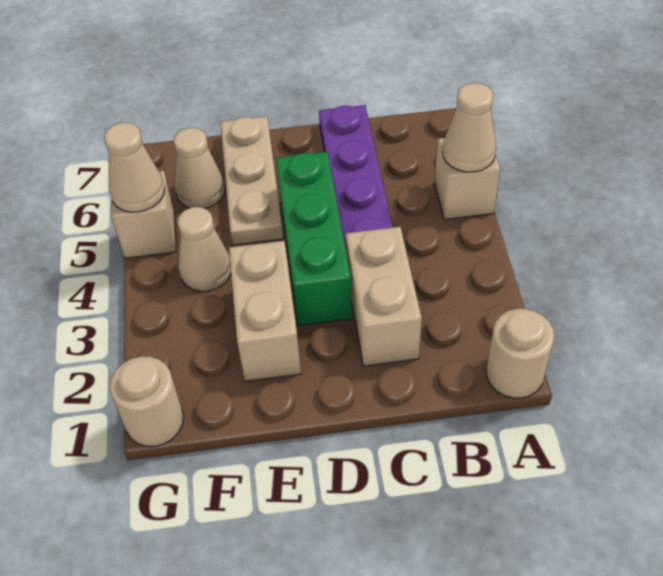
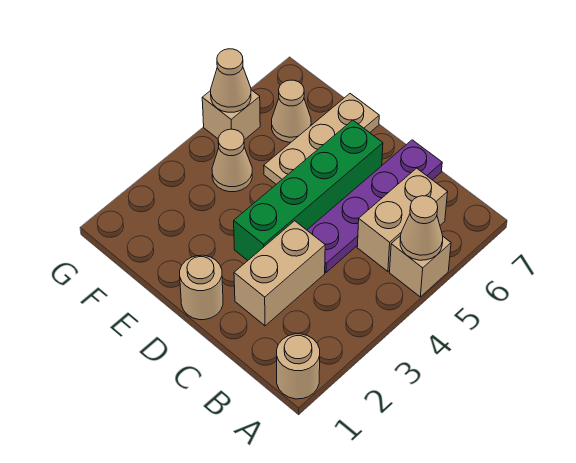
green brick D3:D5 level 1 -> green brick D3:D6 level 1
tan brick E2:E3 level 1 -> tan brick B5:B6 level 1
tan round brick G1 level 1 -> tan round brick D1 level 1

